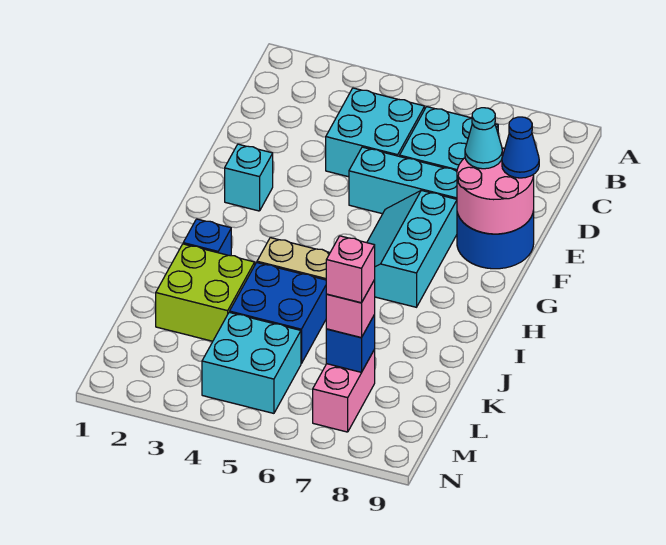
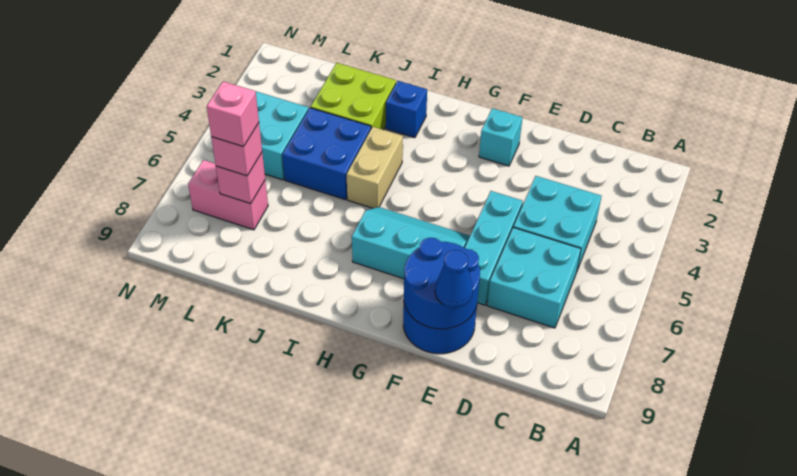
pink round brick E8:F9 level 2 -> blue round brick E8:F9 level 2
cyan cone E8 level 3 -> none
blue brick L7 level 2 -> pink brick L7 level 2

